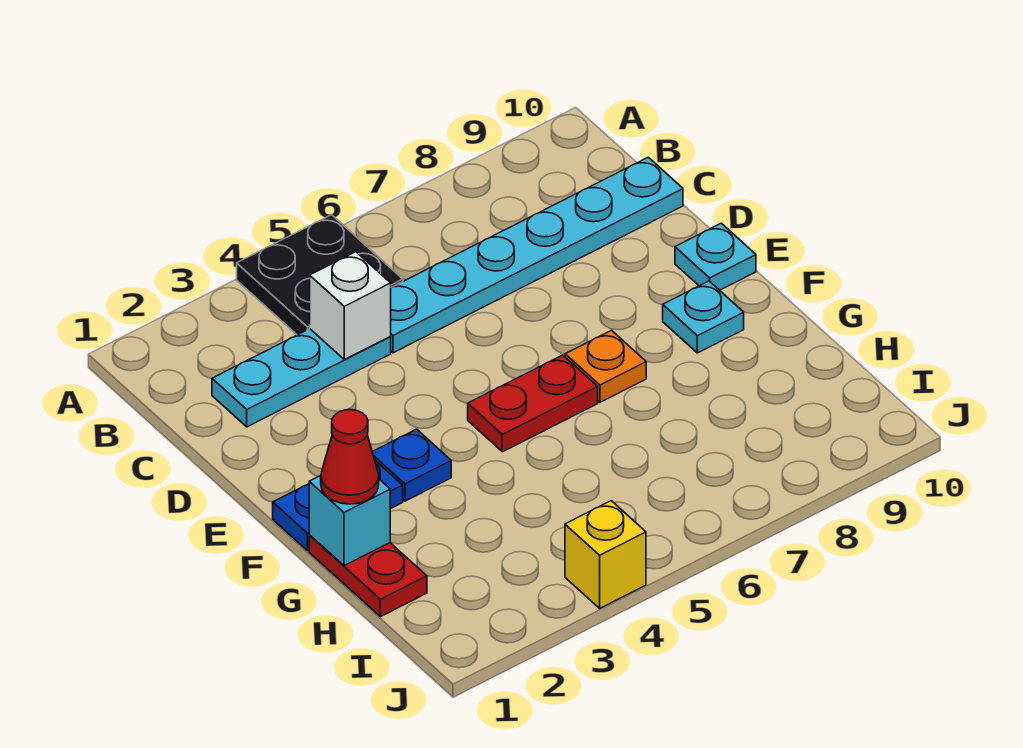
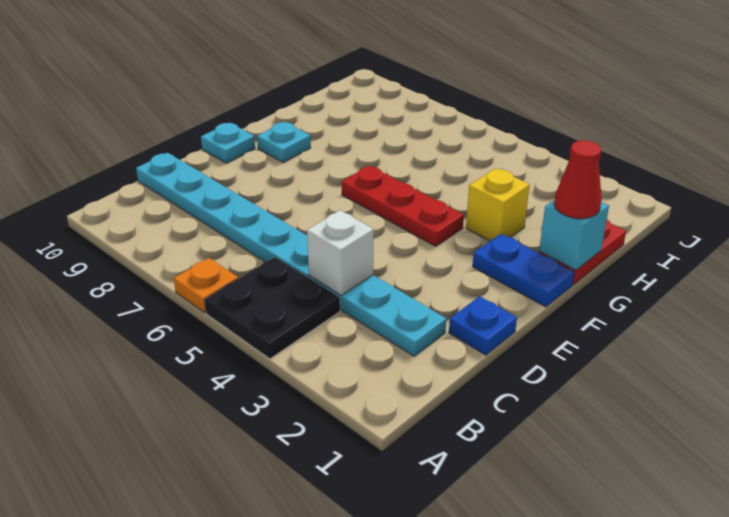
blue plate F3 level 1 -> blue plate D1 level 1
red plate F5:F6 level 1 -> red plate F4:F6 level 1
orange plate F7 level 1 -> orange plate A6 level 1
yellow brick J4 level 1 -> yellow brick G3 level 1

